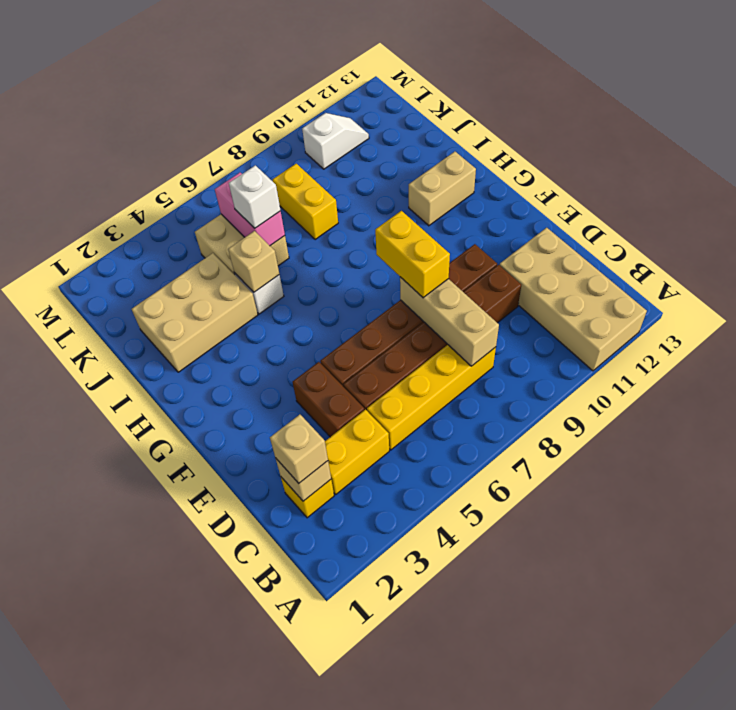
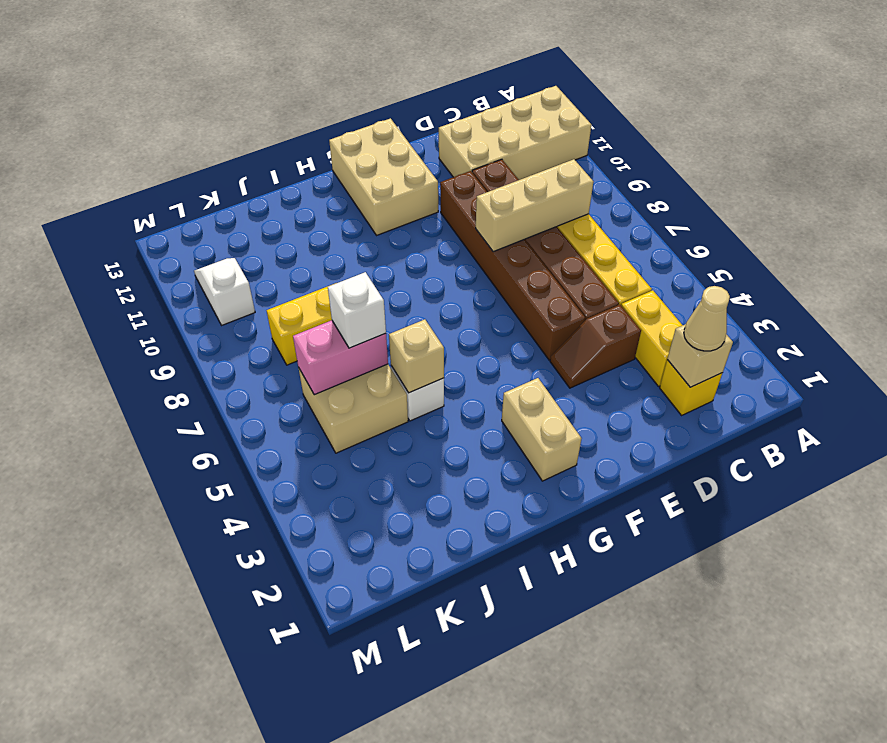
tan brick C2 level 3 -> tan cone C2 level 3
brown brick D4:E4 level 1 -> brown slope D4:E4 level 1 top D
yellow brick E8:F8 level 3 -> none
tan brick H11:H12 level 1 -> tan brick G2:G3 level 1
tan brick I2:J4 level 1 -> tan brick F11:G13 level 1

